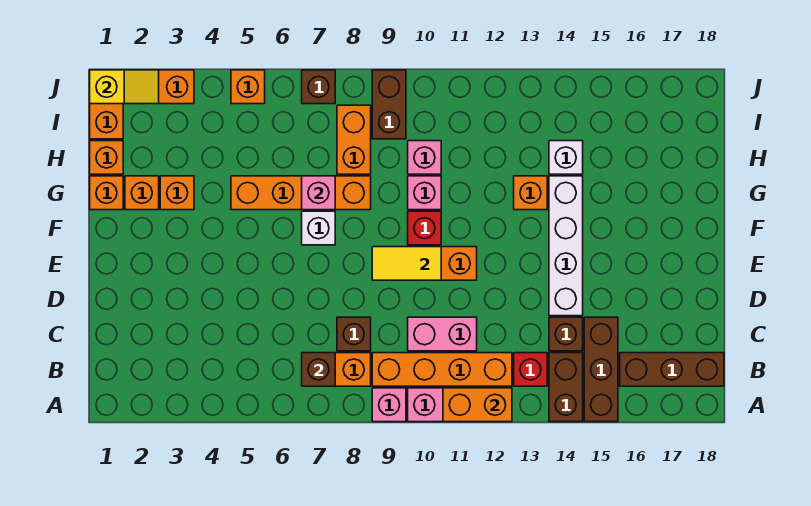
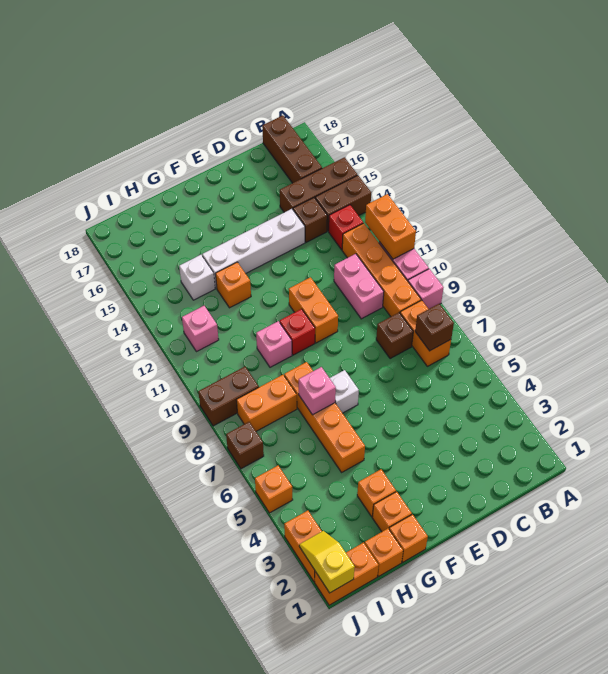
yellow tile E9:E10 level 2 -> none
pink brick H10 level 1 -> pink brick I12 level 1

